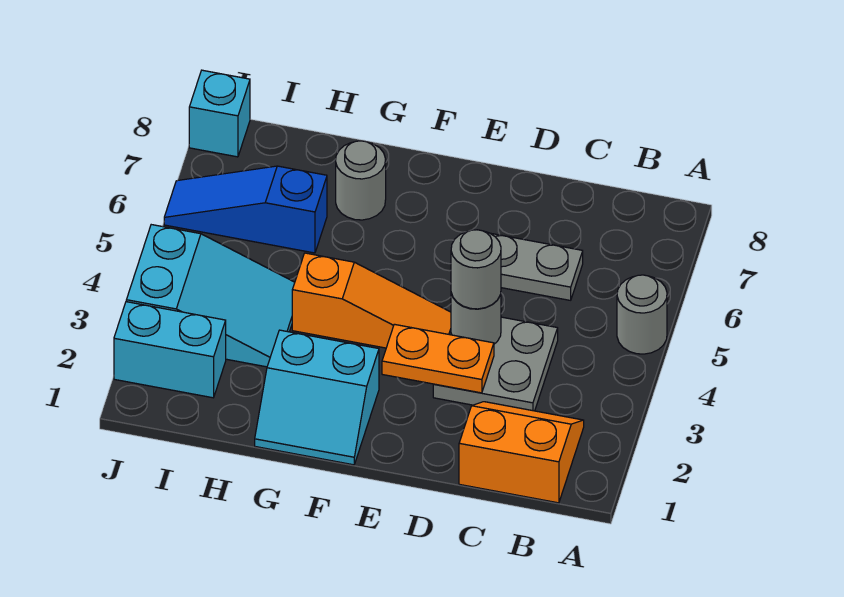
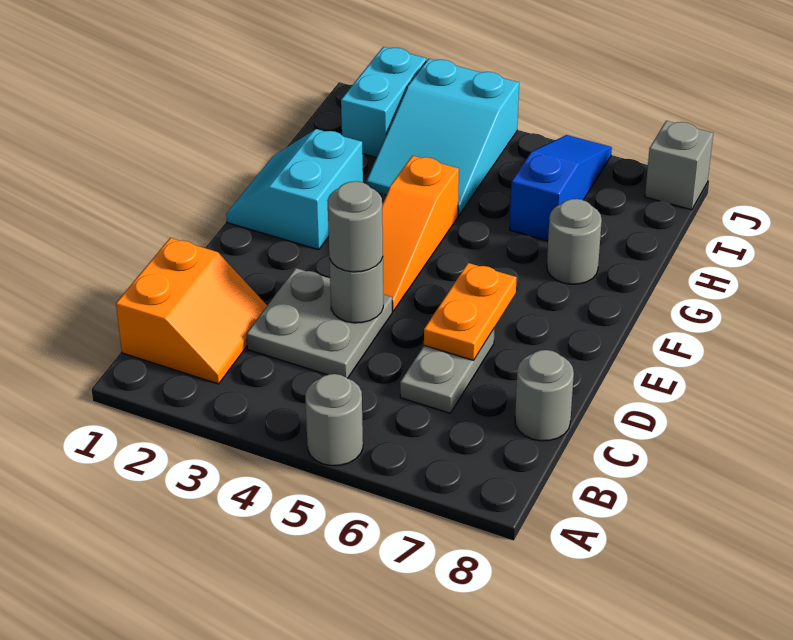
none -> grey round brick C8 level 1
orange plate D3:E3 level 2 -> orange plate D6:E6 level 2
cyan brick J8 level 1 -> grey brick J8 level 1

